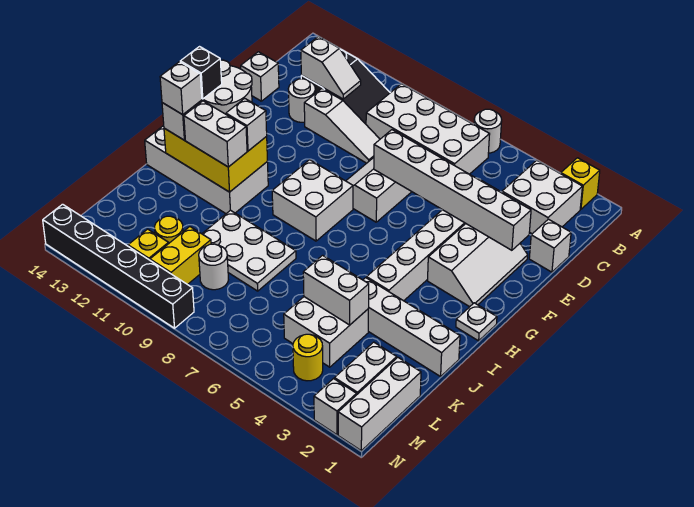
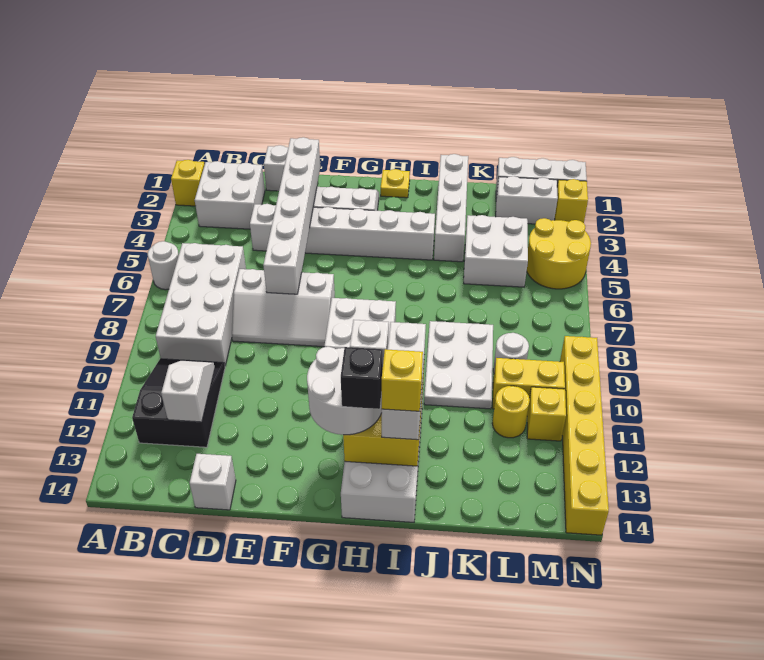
white slope D9:D11 level 1 top 11 -> none
white round brick D12 level 1 -> none
white plate H1 level 1 -> yellow plate H1 level 1
white brick I13 level 4 -> yellow brick I13 level 4
white brick K4:K5 level 2 -> none
yellow round brick M4 level 1 -> yellow round brick M4:N5 level 1
white brick N2 level 1 -> yellow brick N2 level 1
black brick N9:N14 level 1 -> yellow brick N9:N14 level 1

